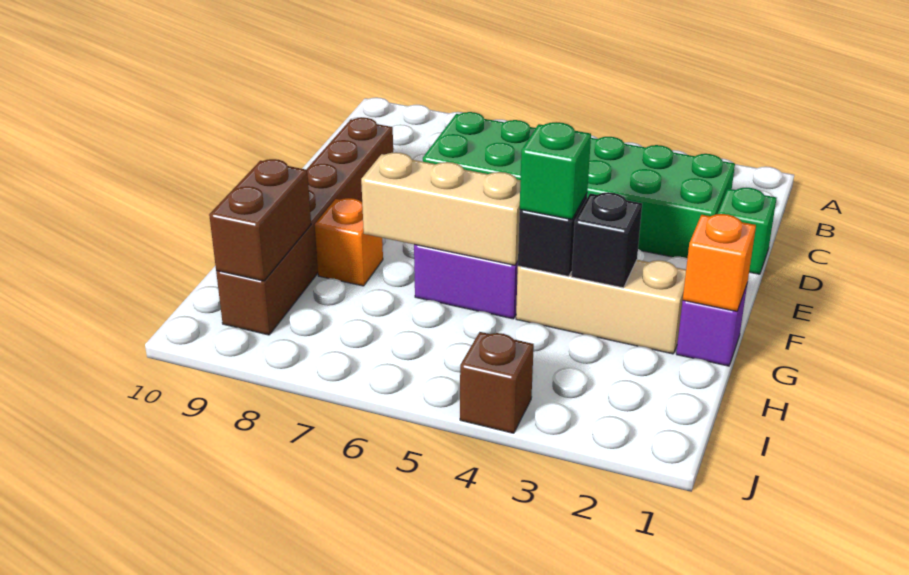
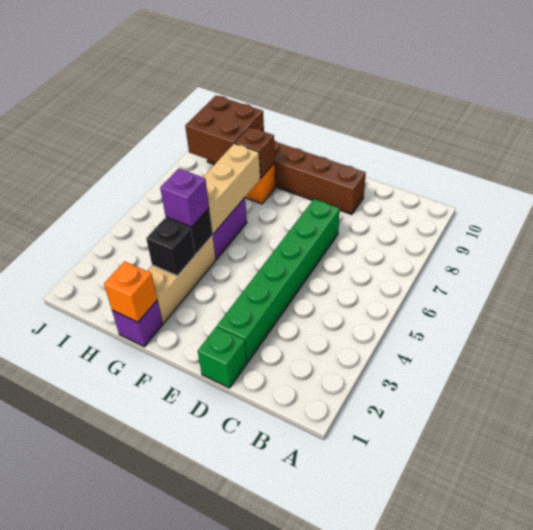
green brick C2:D7 level 1 -> green brick D2:D7 level 1
green brick G4 level 3 -> purple brick G4 level 3
brown brick H9:I9 level 2 -> brown brick H8:I9 level 2
brown brick J4 level 1 -> brown brick G8 level 2

